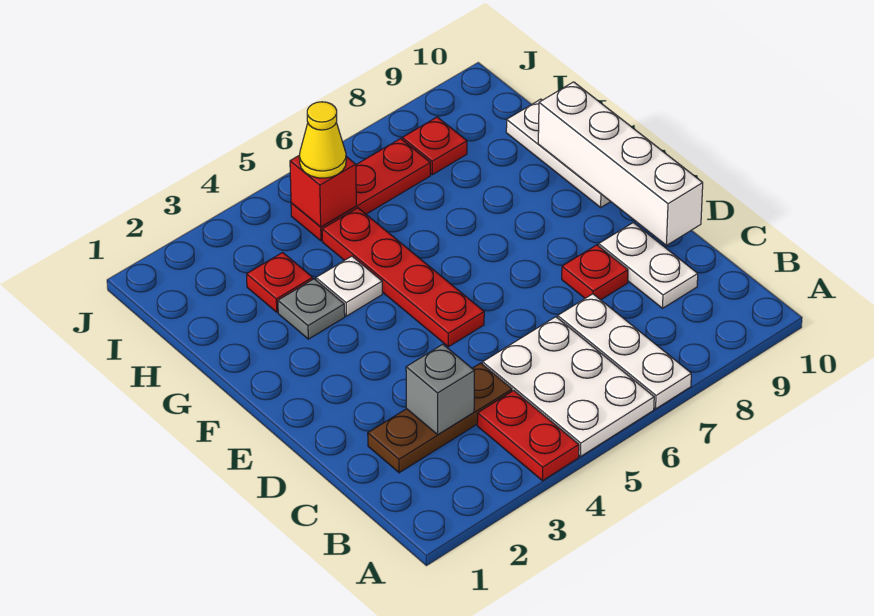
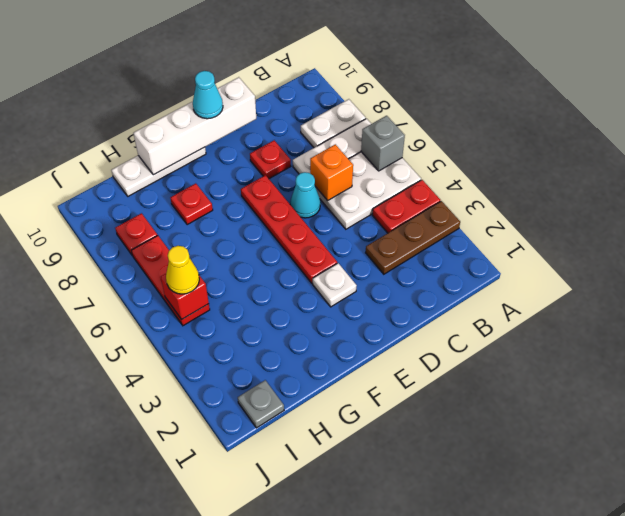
brown plate C2:C4 level 1 -> brown plate A3:C3 level 1
grey brick C3 level 2 -> grey brick A6 level 2
none -> orange brick C6 level 2
white plate C9:D9 level 1 -> white plate A8:B8 level 1
none -> cyan cone D6 level 1
red plate E5:H5 level 1 -> red plate E4:E7 level 1
none -> cyan cone E10 level 3
grey plate G3 level 1 -> grey plate I1 level 1
white plate G4 level 1 -> white plate E3 level 1
red plate H3 level 1 -> red plate G8 level 1

